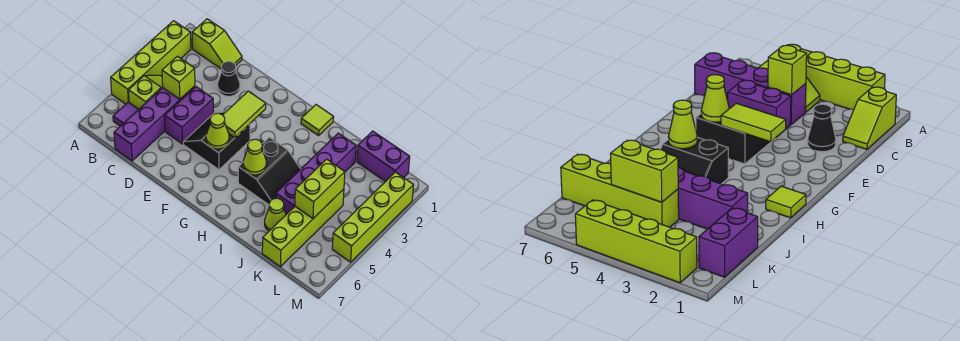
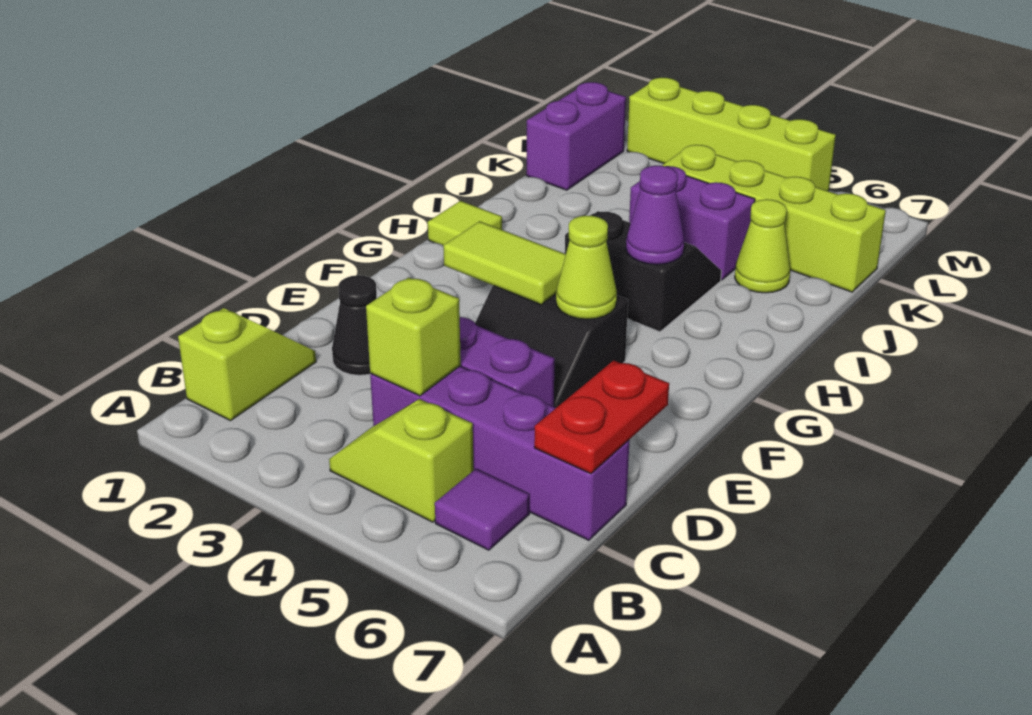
lime brick A2:A5 level 1 -> none
none -> red plate C7:D7 level 2
lime cone H5 level 2 -> purple cone H5 level 2
purple brick J2:J5 level 1 -> purple brick J4:J5 level 1
lime brick K4:K5 level 2 -> none

